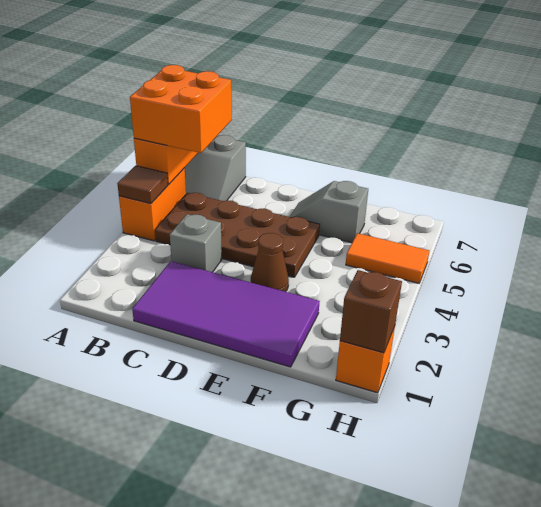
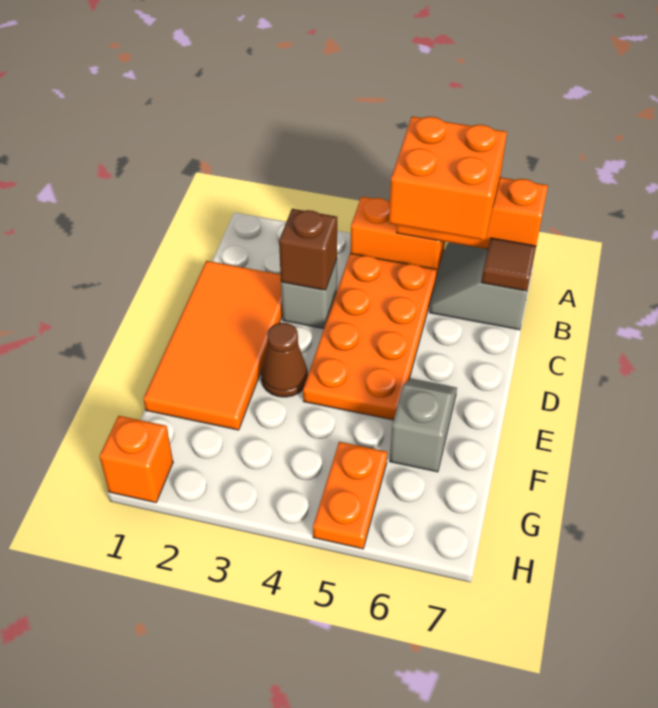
brown tile A4 level 2 -> brown tile B7 level 2
brown plate B4:E5 level 1 -> orange plate B4:E5 level 1
purple tile C1:F2 level 1 -> orange tile C1:F2 level 1
orange tile G5:H5 level 1 -> orange plate G5:H5 level 1
brown brick H1 level 2 -> brown brick C3 level 2

